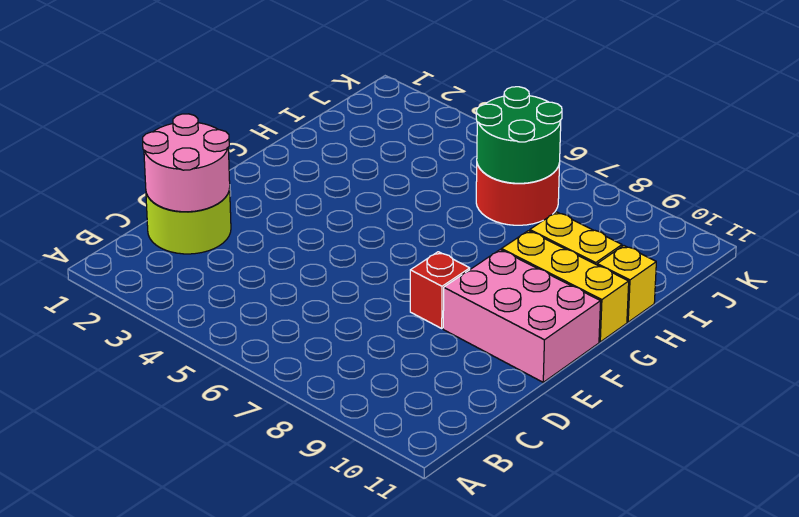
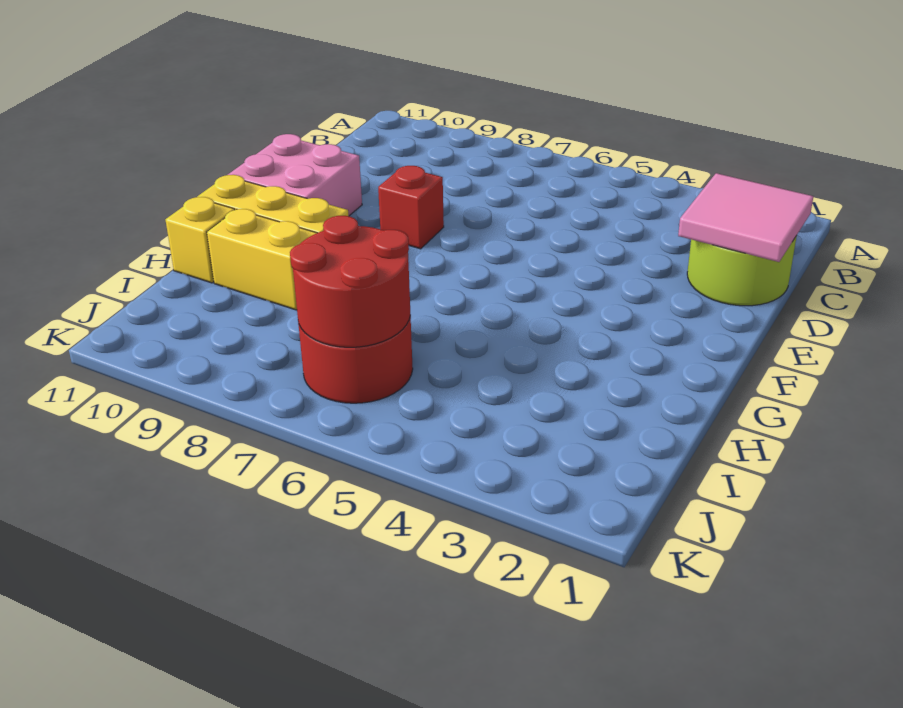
pink round brick C1:D2 level 2 -> pink tile C1:D2 level 2
pink brick E9:F11 level 1 -> pink brick E10:F11 level 1
green round brick I6:J7 level 2 -> red round brick I6:J7 level 2

